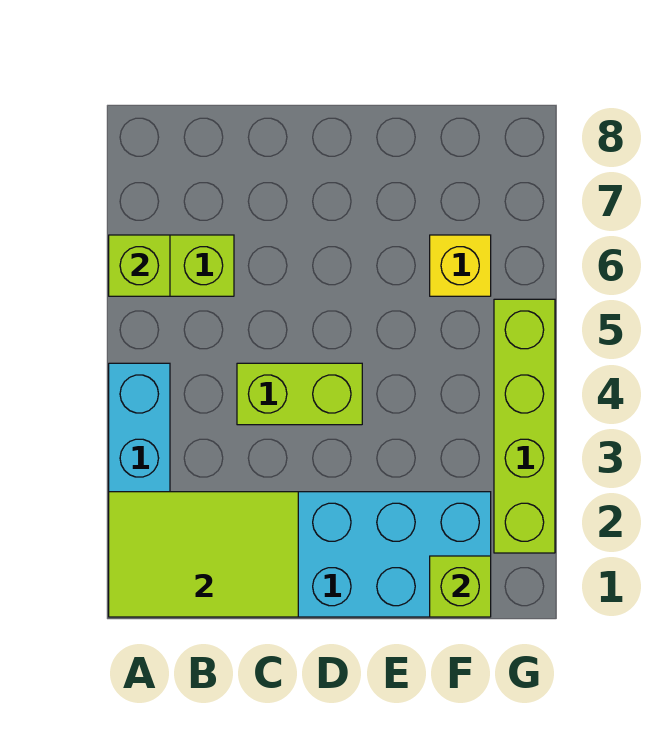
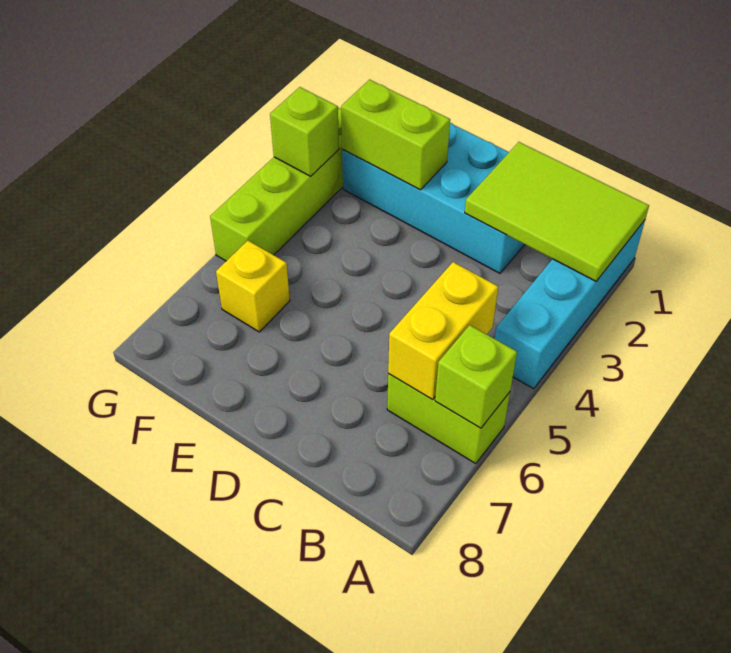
none -> yellow brick B5:B6 level 2
lime brick C4:D4 level 1 -> lime brick E2:F2 level 2
lime brick F1 level 2 -> lime brick G3 level 2

